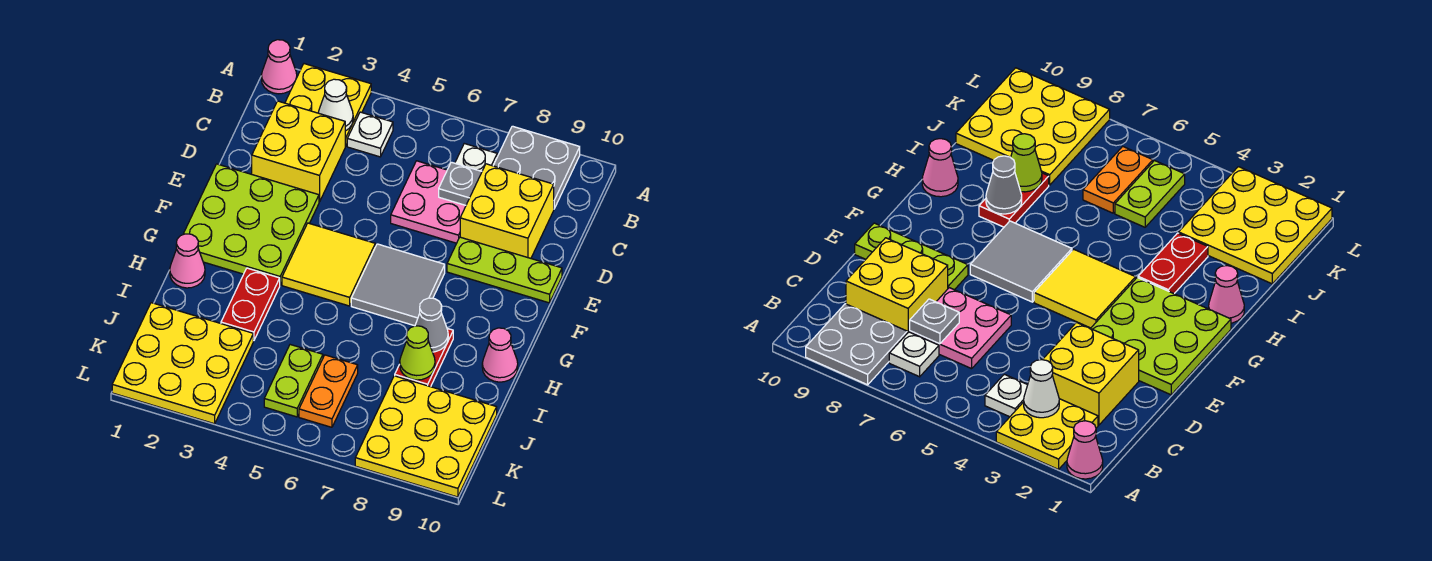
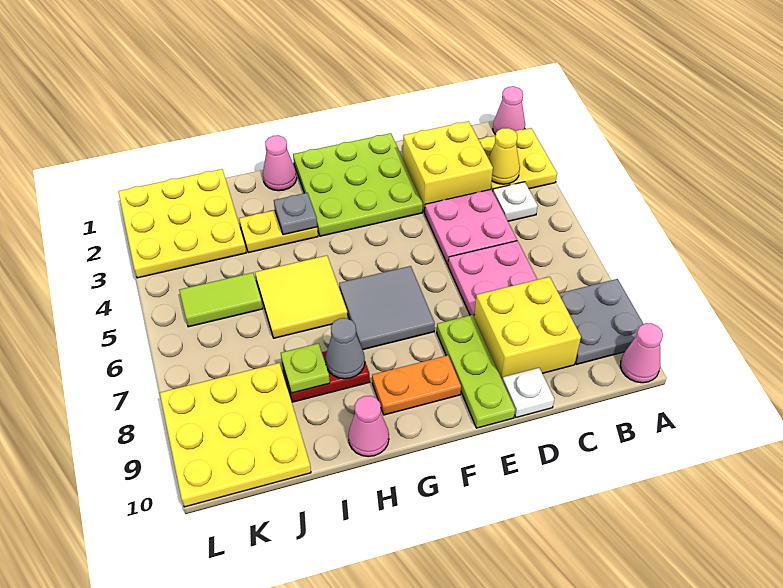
none -> pink cone A10 level 1
white cone B3 level 2 -> yellow cone B3 level 2
white plate B7 level 1 -> white plate D10 level 1
none -> pink plate C4:D5 level 1
grey plate C7 level 2 -> grey plate H3 level 2
yellow tile F4:G5 level 1 -> yellow tile H5:I6 level 1
red plate H3:I3 level 1 -> yellow plate H3:I3 level 1
lime cone I8 level 2 -> lime plate I8 level 2
lime plate J5:K5 level 1 -> lime tile J5:K5 level 1
orange plate J6:K6 level 1 -> orange plate F9:G9 level 1

